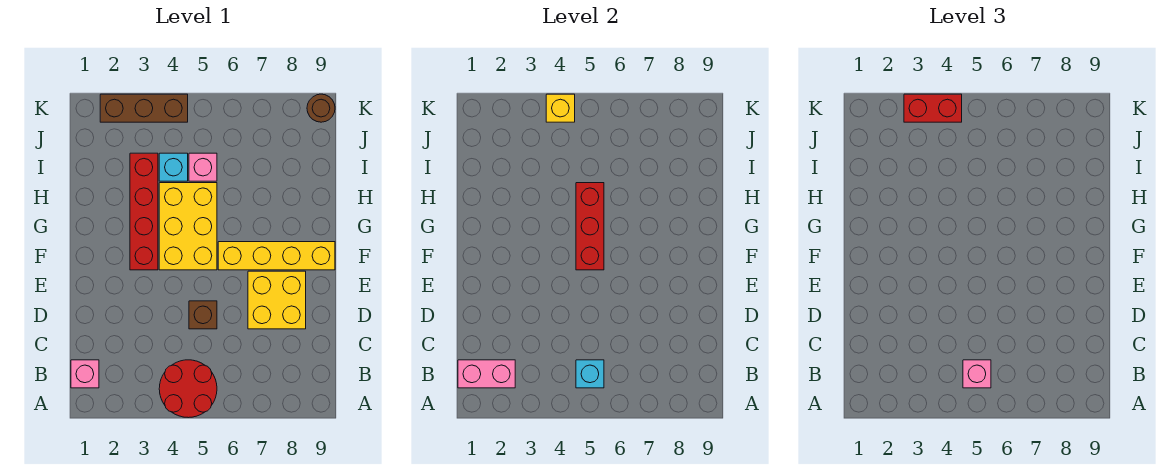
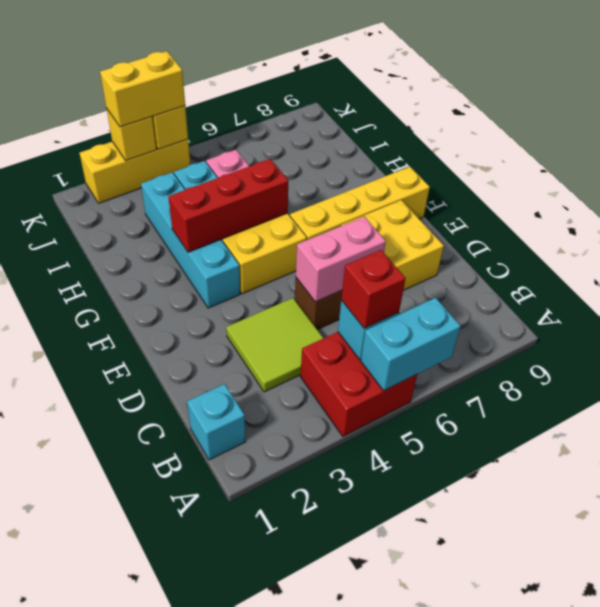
red round brick A4:B5 level 1 -> red brick A4:B5 level 1
none -> cyan brick A5:A6 level 2
pink brick B1 level 1 -> cyan brick B1 level 1
pink brick B1:B2 level 2 -> pink brick D5:D6 level 2
pink brick B5 level 3 -> red brick B5 level 3
none -> lime tile C3:D4 level 1
red brick F3:I3 level 1 -> cyan brick F3:I3 level 1
red brick F5:H5 level 2 -> red brick G3:G5 level 2
brown brick K2:K4 level 1 -> yellow brick K2:K4 level 1
none -> yellow brick K3 level 2
red brick K3:K4 level 3 -> yellow brick K3:K4 level 3
brown round brick K9 level 1 -> none

